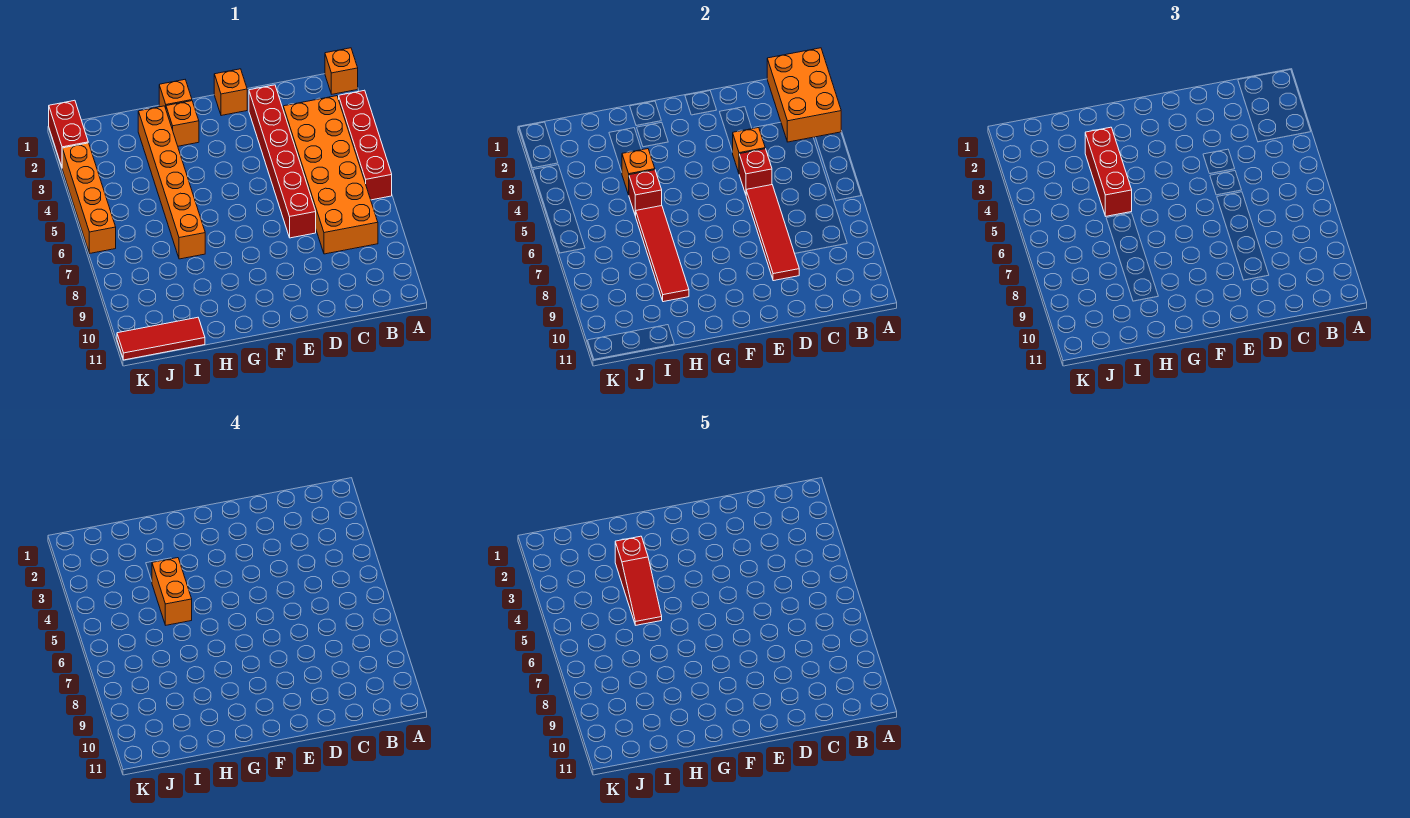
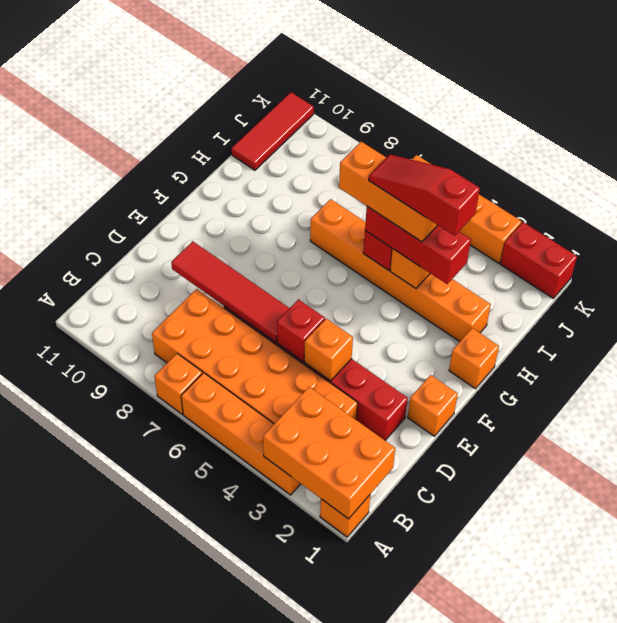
red brick A3:A6 level 1 -> orange brick A3:A6 level 1
orange brick G2 level 1 -> orange brick A7 level 1
orange brick H4:H5 level 4 -> orange brick H4:H6 level 4
red tile H6:H9 level 2 -> none

